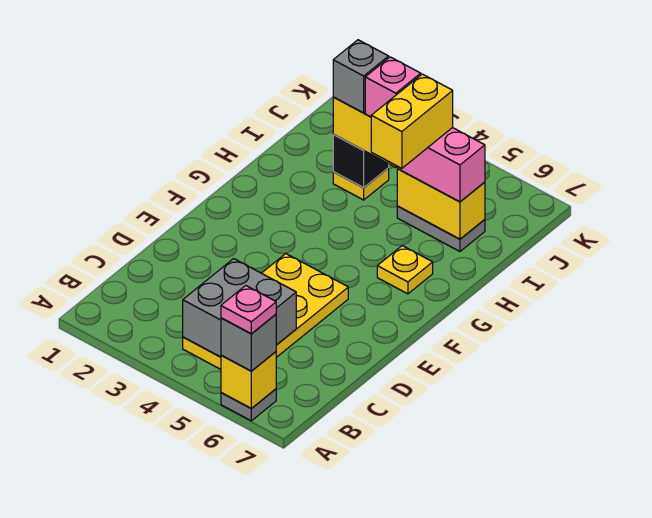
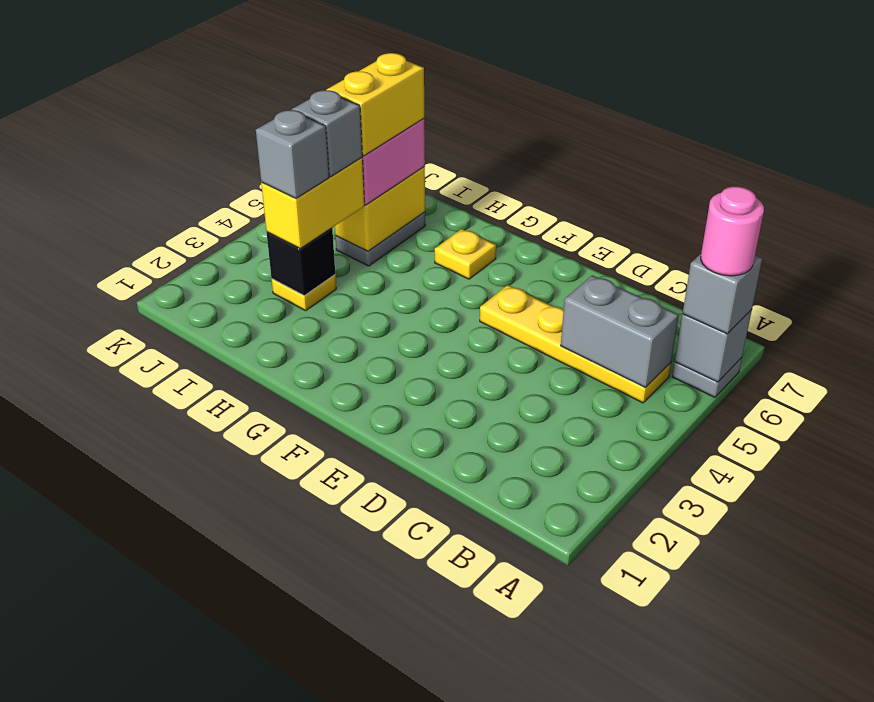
yellow brick A6 level 2 -> grey brick A6 level 2
pink plate A6 level 4 -> pink round brick A6 level 4
yellow plate B4:E5 level 1 -> yellow plate B5:E5 level 1
grey brick B4:C5 level 2 -> grey brick B5:C5 level 2
yellow brick H5:I5 level 4 -> yellow brick I5:I6 level 4
pink brick I4 level 4 -> grey brick I4 level 4

